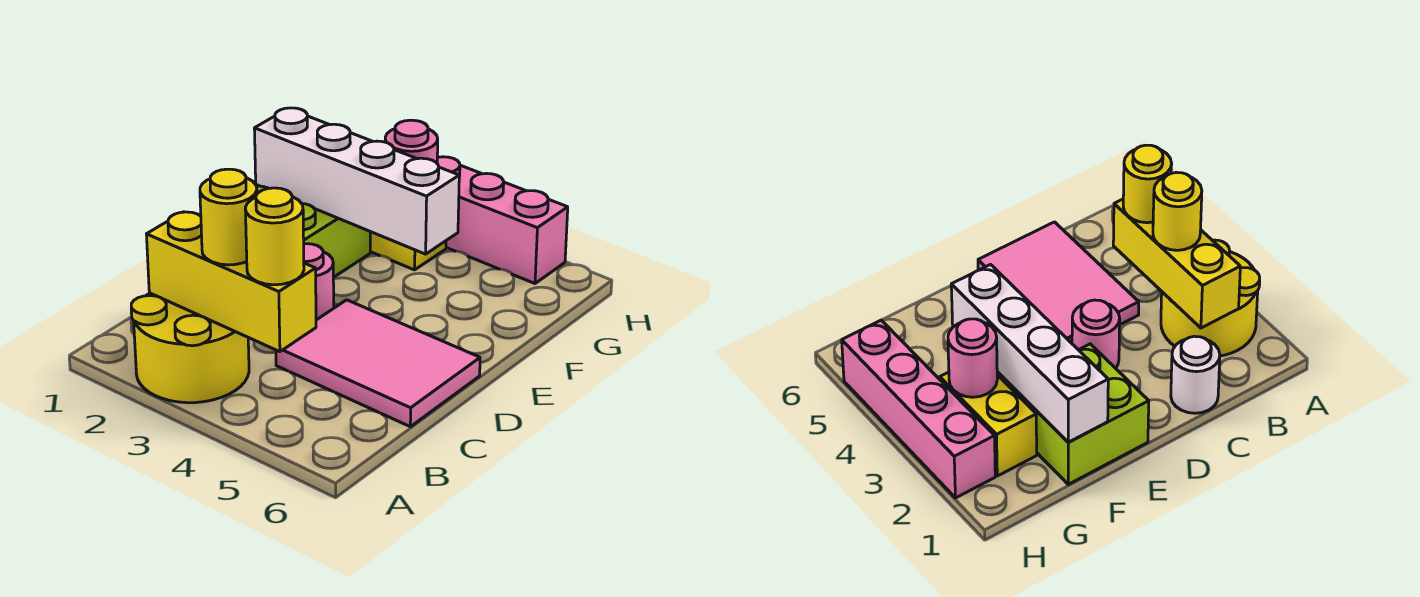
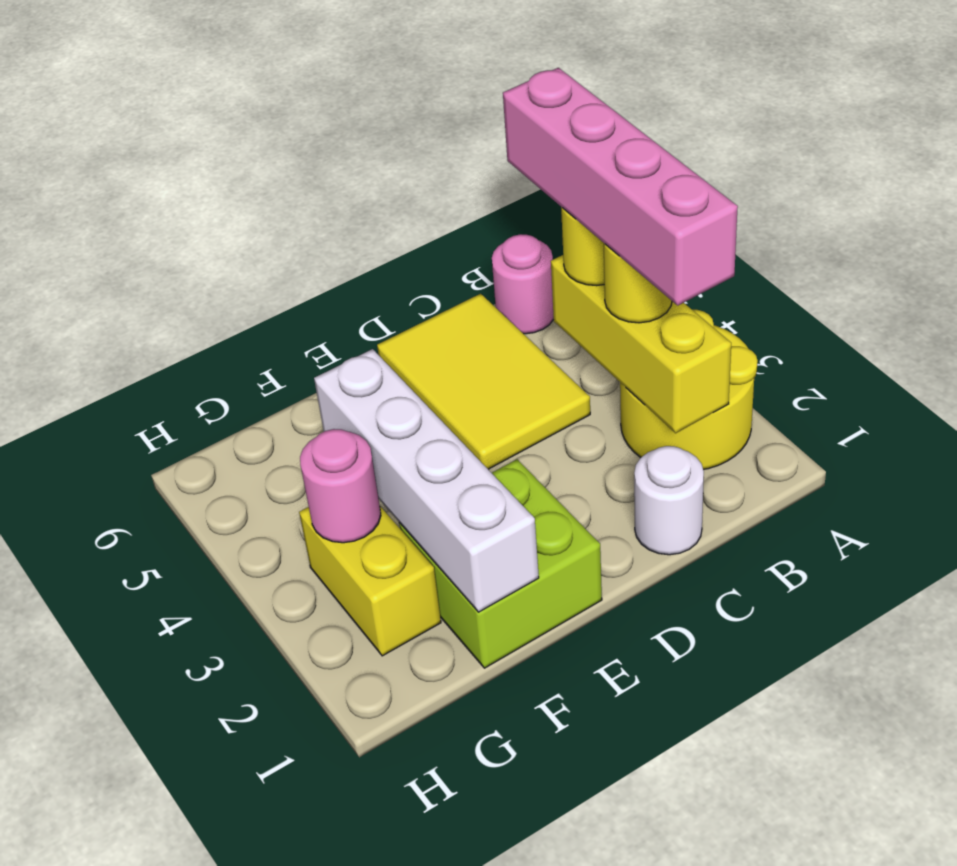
pink tile C4:D6 level 1 -> yellow tile C4:D6 level 1
pink round brick D3 level 1 -> pink round brick B6 level 1
pink brick H2:H5 level 1 -> pink brick B2:B5 level 4

